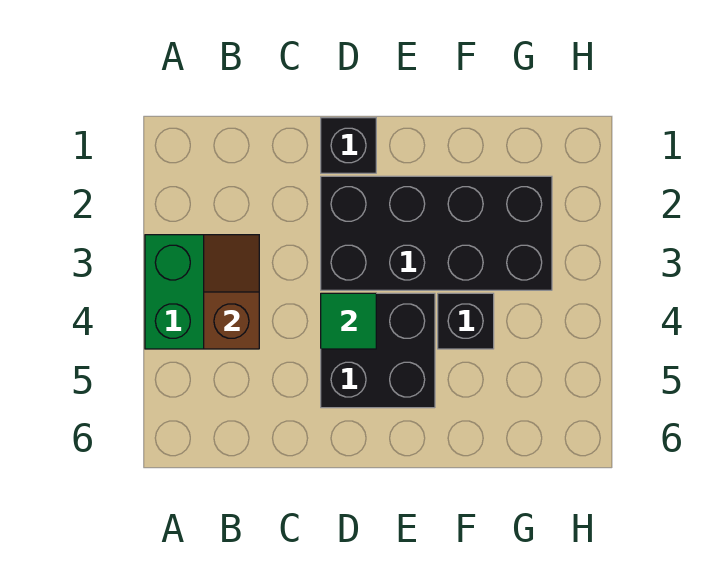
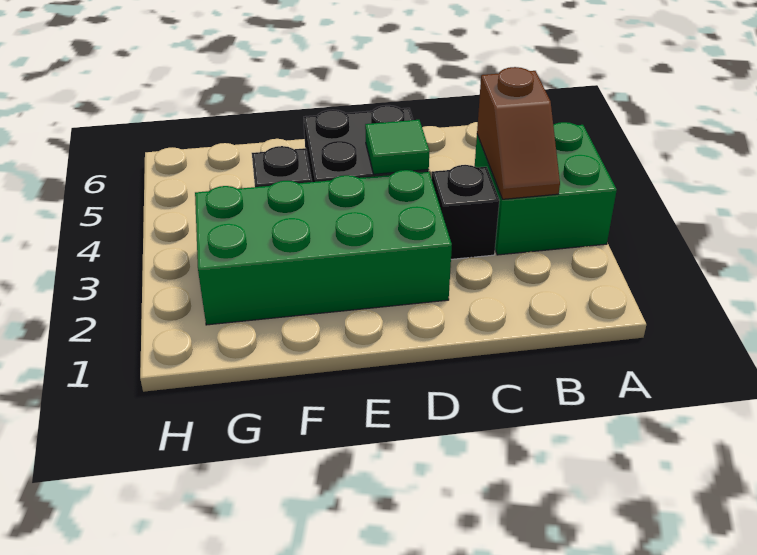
black brick D1 level 1 -> black brick C3 level 1
black brick D2:G3 level 1 -> green brick D2:G3 level 1

